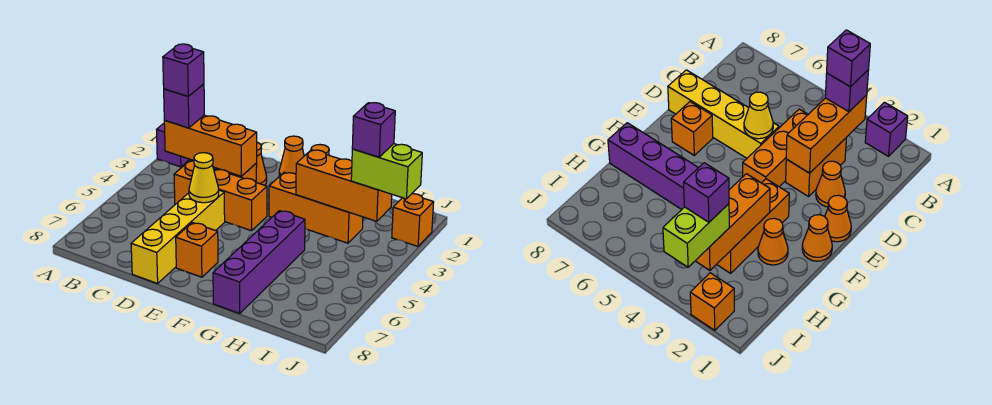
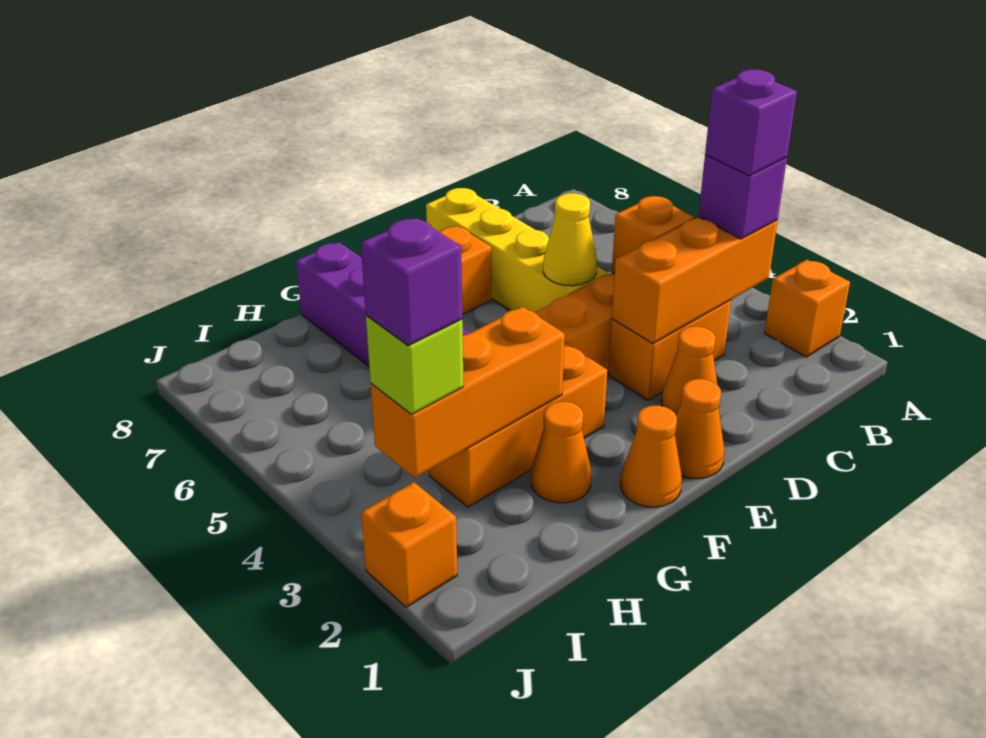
purple brick A2 level 1 -> orange brick A2 level 1
none -> orange brick C4 level 2
lime brick I3:J3 level 3 -> lime brick I3 level 3

